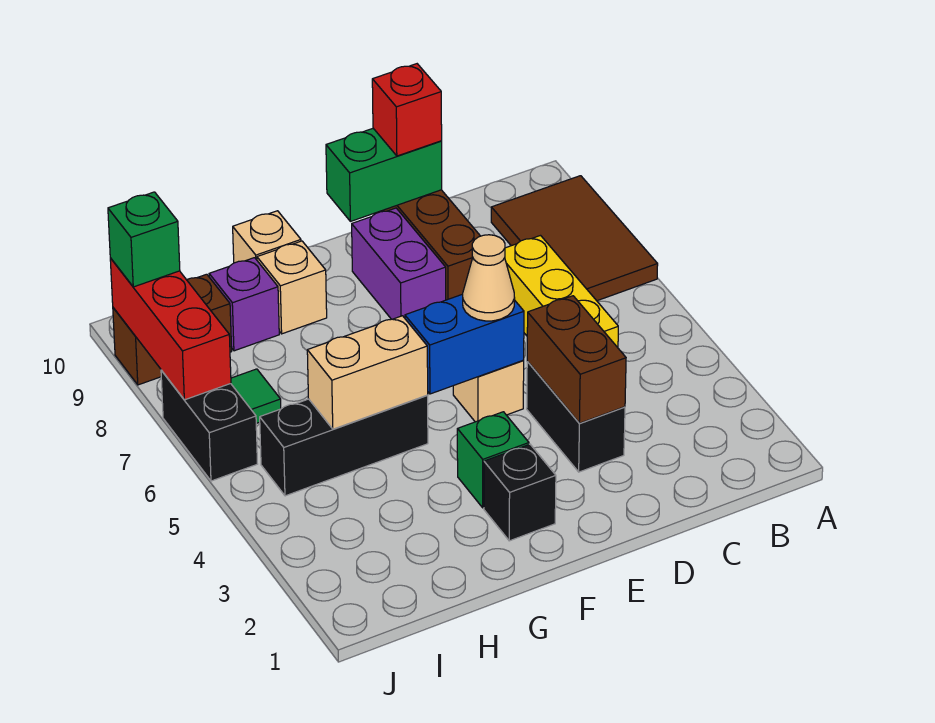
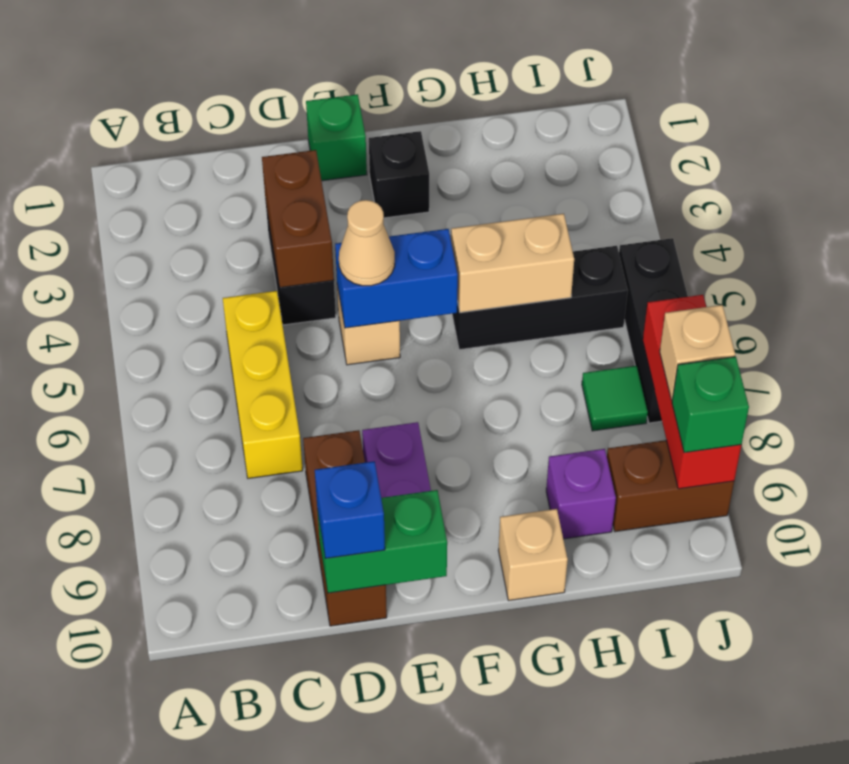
brown tile A7:B9 level 1 -> none
red brick D10 level 3 -> blue brick D10 level 3
green brick F3 level 1 -> green brick E1 level 1
tan brick G9 level 1 -> tan brick J8 level 3
black brick J6:J7 level 1 -> black brick J5:J7 level 1

